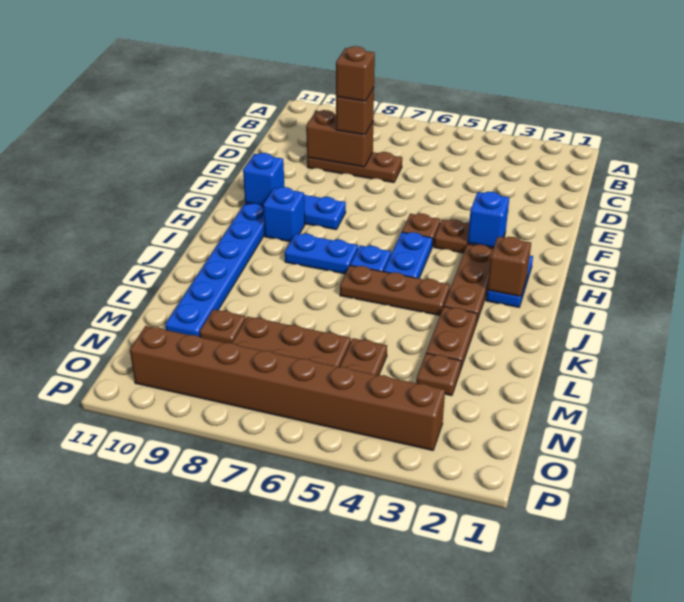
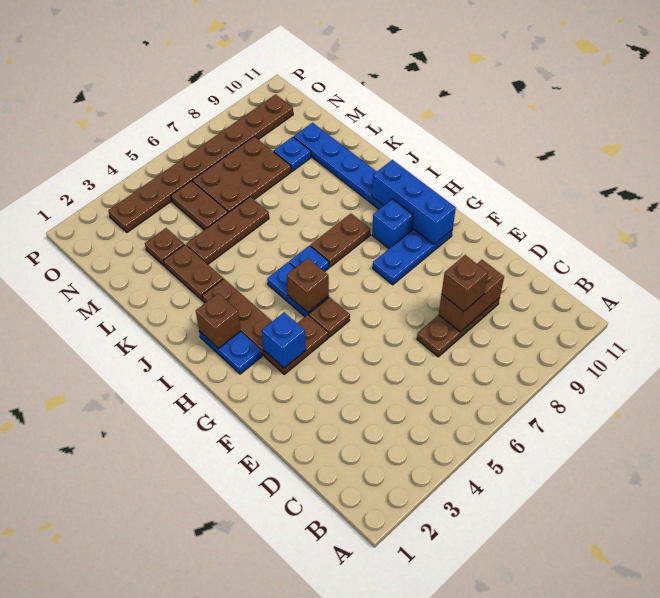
brown brick D8 level 4 -> brown brick H5 level 2
blue brick G10 level 2 -> blue brick G10:I10 level 2
blue plate I7:I8 level 1 -> brown plate I7:I8 level 1
brown plate J4:J6 level 1 -> brown plate L4:L6 level 1
brown plate M9 level 1 -> blue plate M9 level 1
brown brick O3:O10 level 1 -> brown plate O3:O10 level 1

